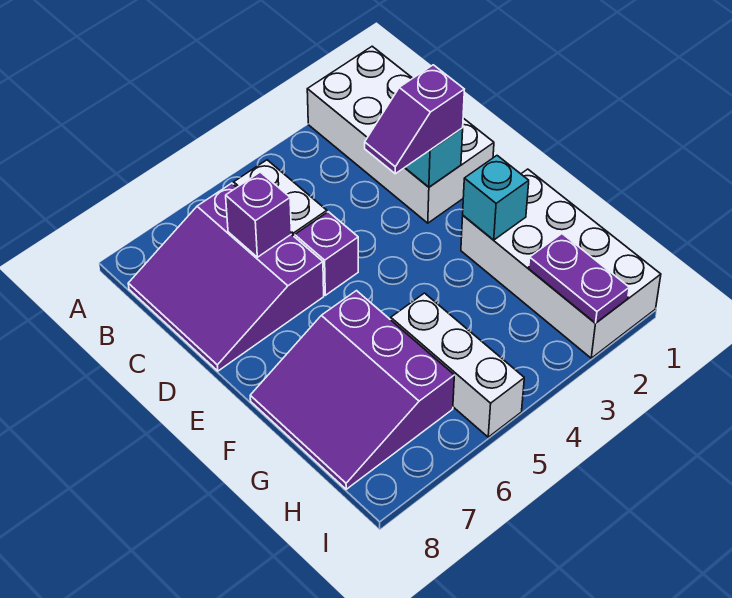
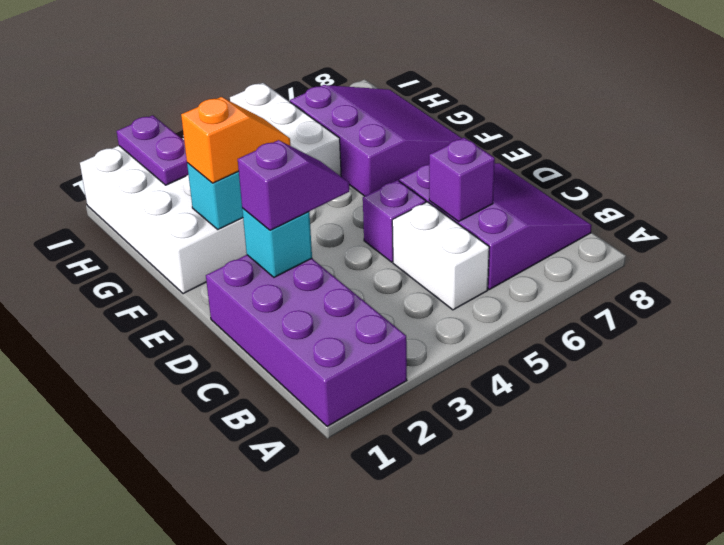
white brick A1:D2 level 1 -> purple brick A1:D2 level 1
none -> orange slope F2:F3 level 3 top 2

